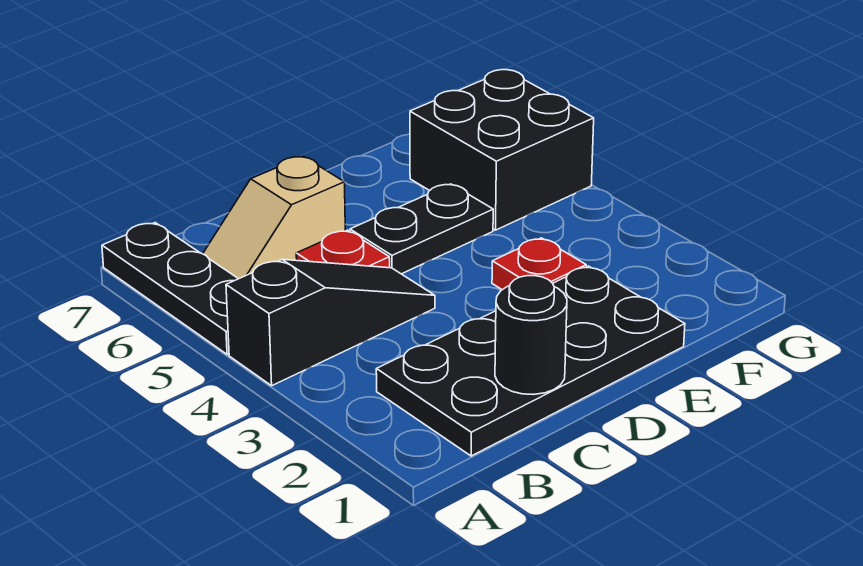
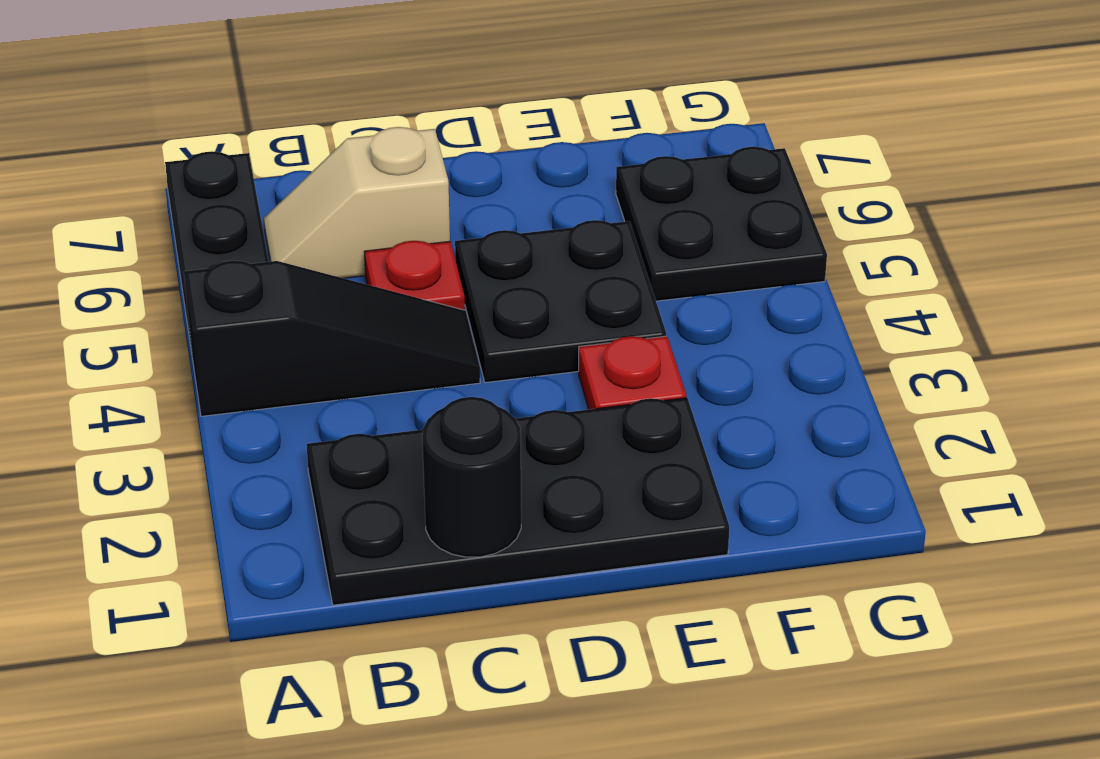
black plate D5:E5 level 1 -> black plate D4:E5 level 1
black brick F5:G6 level 1 -> black plate F5:G6 level 1

